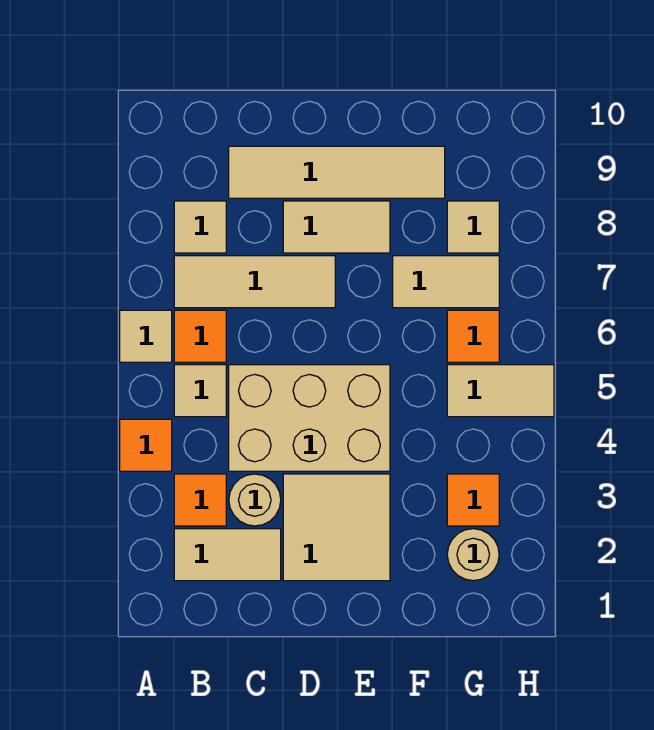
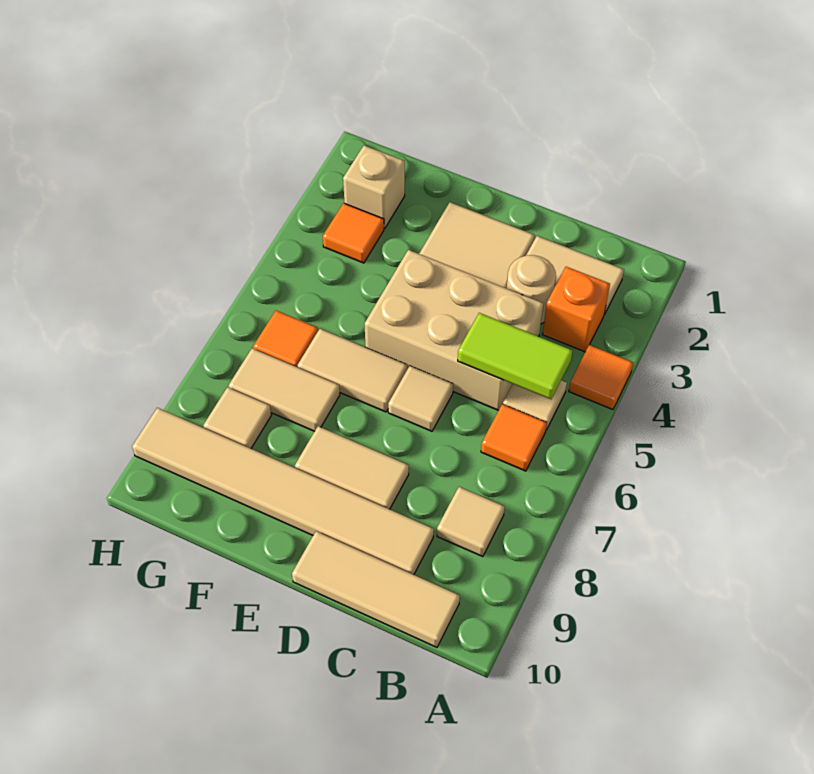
tan tile A6 level 1 -> tan tile D6 level 1
orange tile B3 level 1 -> orange brick B3 level 1
none -> lime tile B5:C5 level 2
tan tile B7:D7 level 1 -> tan tile B10:D10 level 1
tan tile C9:F9 level 1 -> tan tile C9:H9 level 1
tan round brick G2 level 1 -> tan brick G2 level 1
tan tile G5:H5 level 1 -> tan tile E6:F6 level 1

